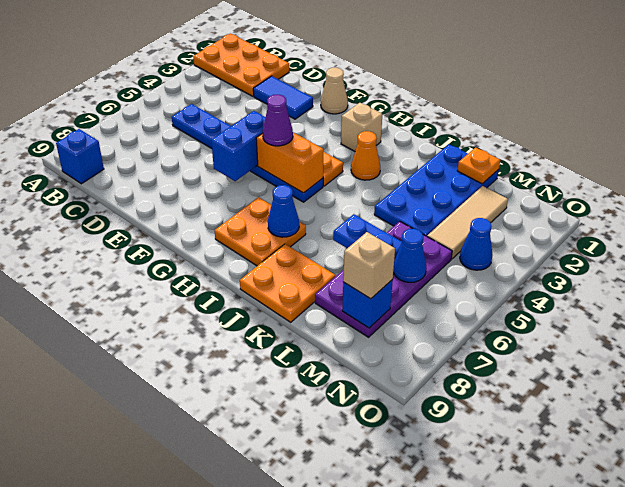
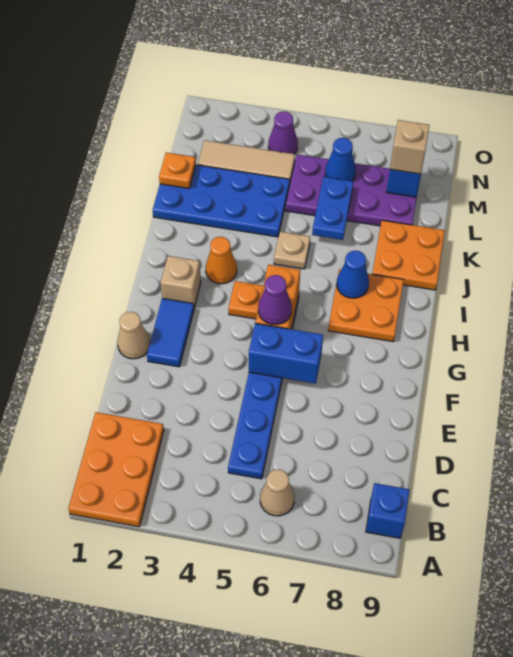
none -> tan cone B6 level 1
blue tile D2:E2 level 1 -> blue tile F2:G2 level 1
none -> tan plate J5 level 1
blue cone N4 level 1 -> purple cone N4 level 1

